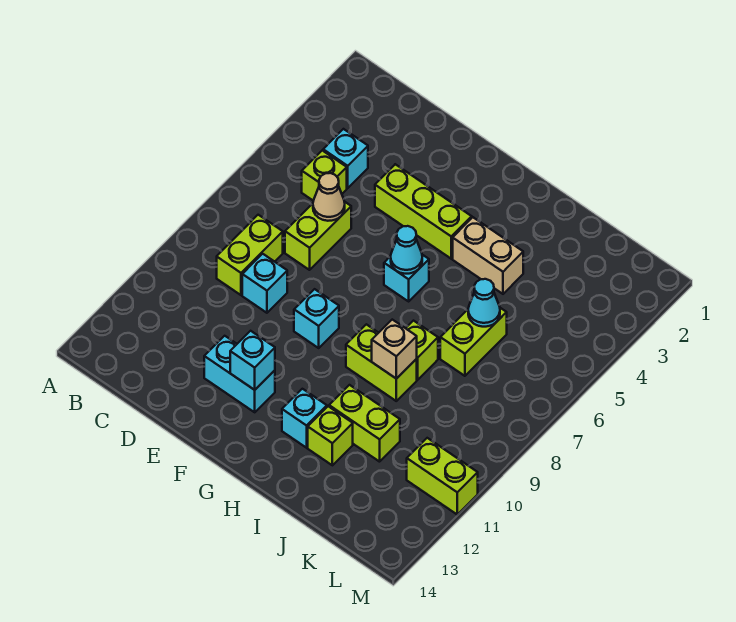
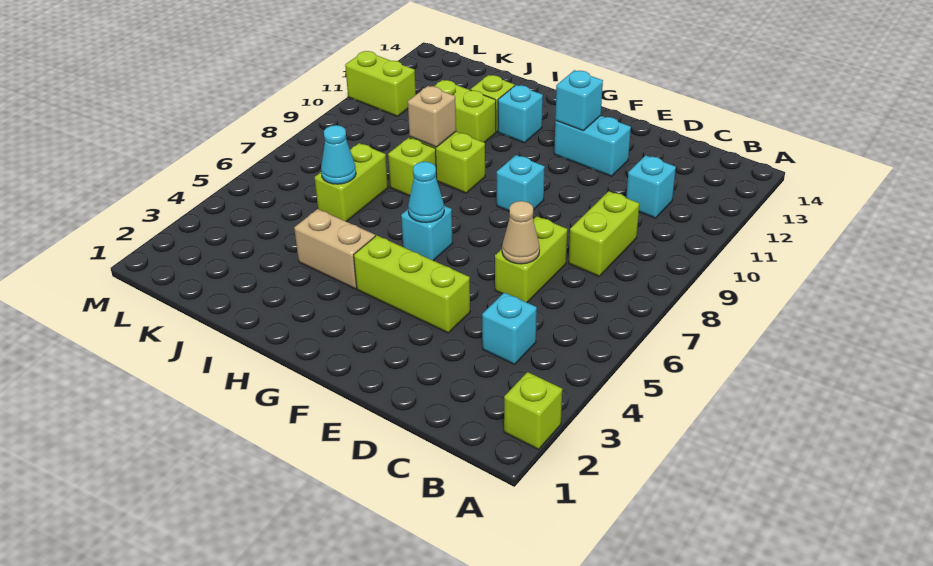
lime brick C5 level 1 -> lime brick A2 level 1
cyan brick D9 level 1 -> cyan brick C11 level 1

